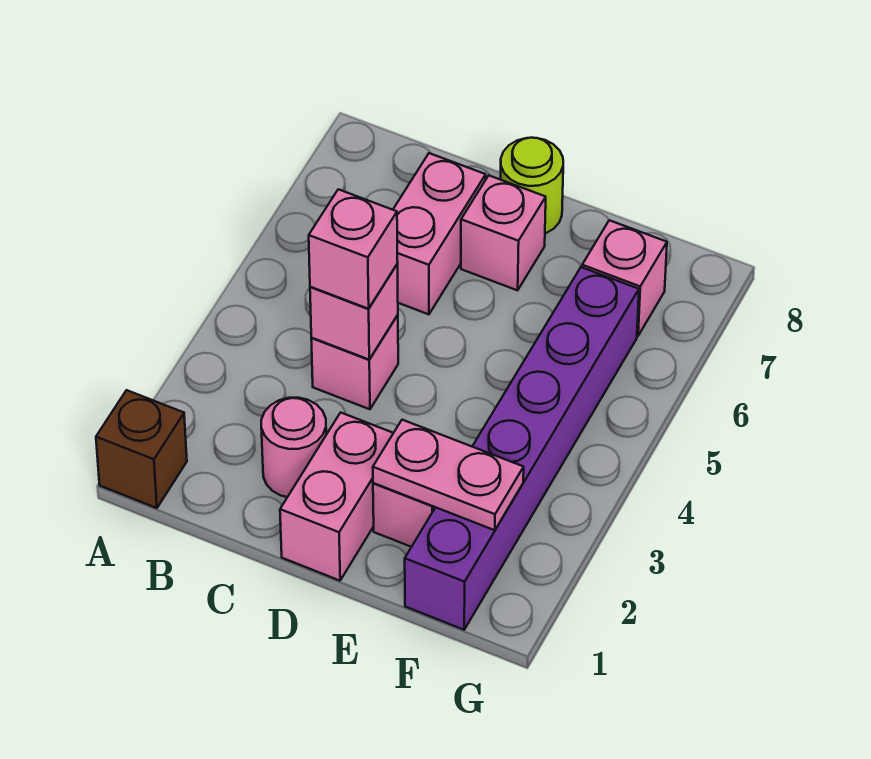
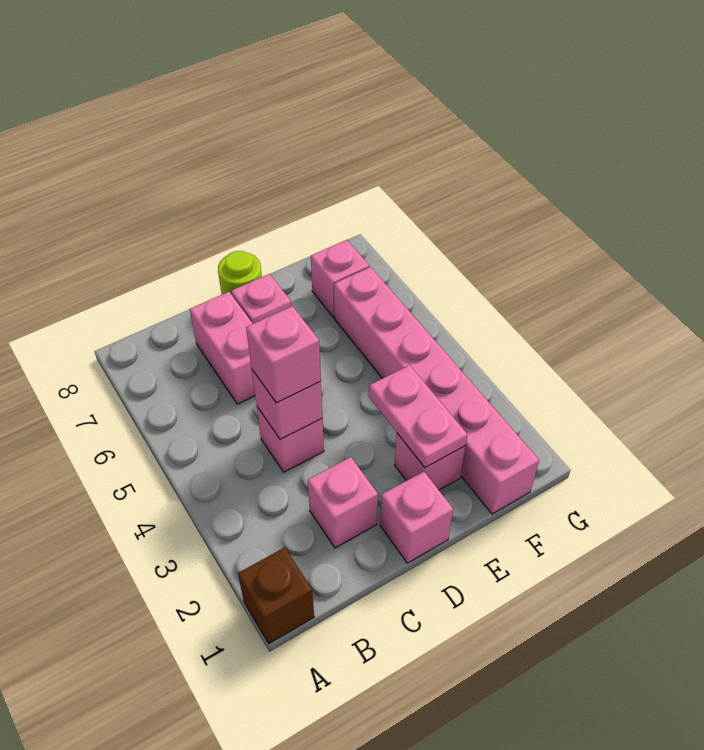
pink round brick C2 level 1 -> pink brick C2 level 1
pink brick D1:D2 level 1 -> pink brick D1 level 1
pink plate E2:F2 level 2 -> pink plate E2:E3 level 2
purple brick F1:F6 level 1 -> pink brick F1:F6 level 1

